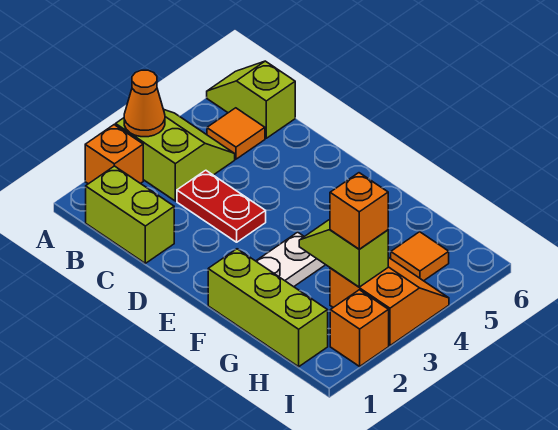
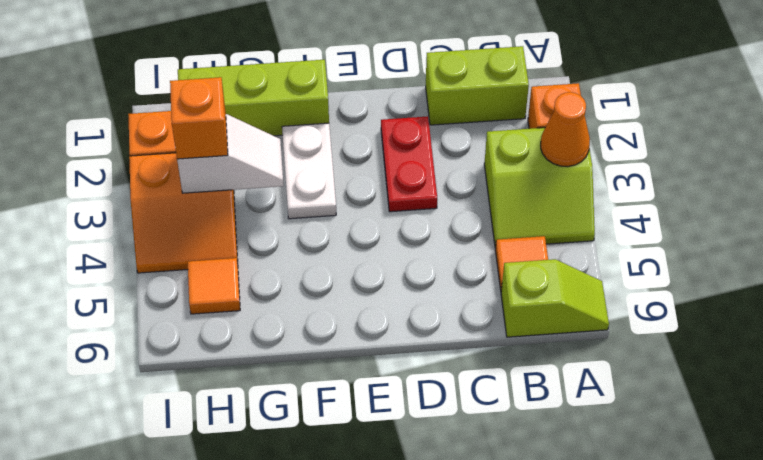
red plate C3:D3 level 1 -> red plate D2:D3 level 1
lime slope G3:H3 level 2 top H -> white slope G3:H3 level 2 top H

